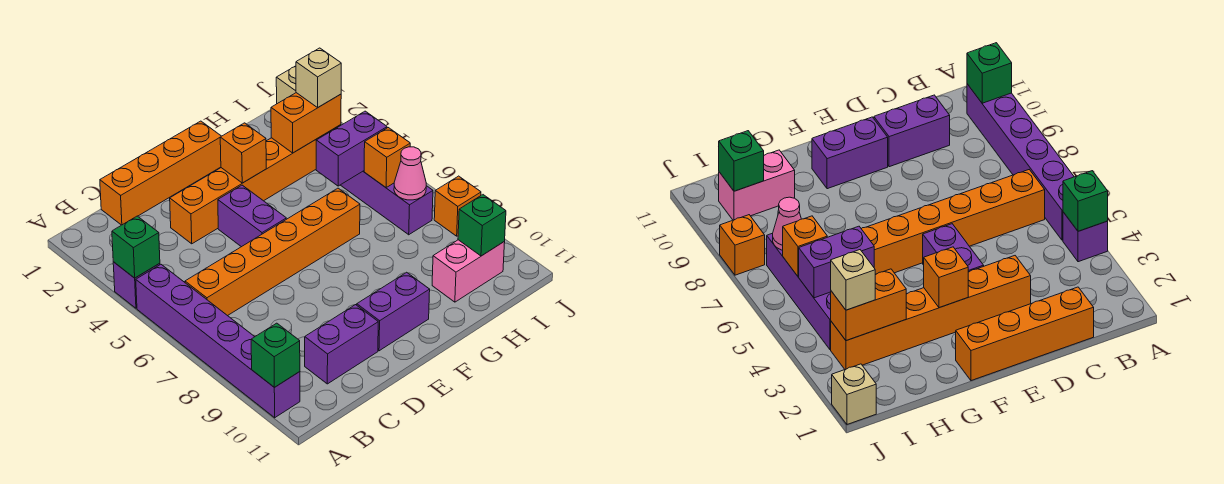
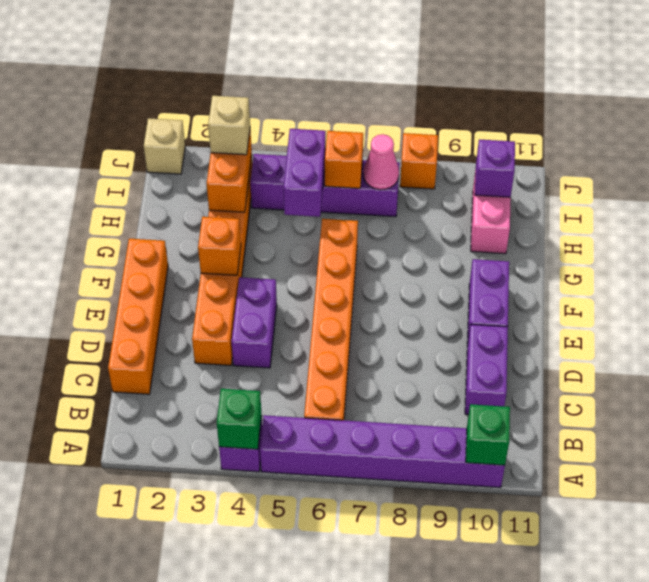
purple brick E4:E5 level 1 -> purple brick D4:E4 level 1
green brick I10 level 2 -> purple brick I10 level 2

